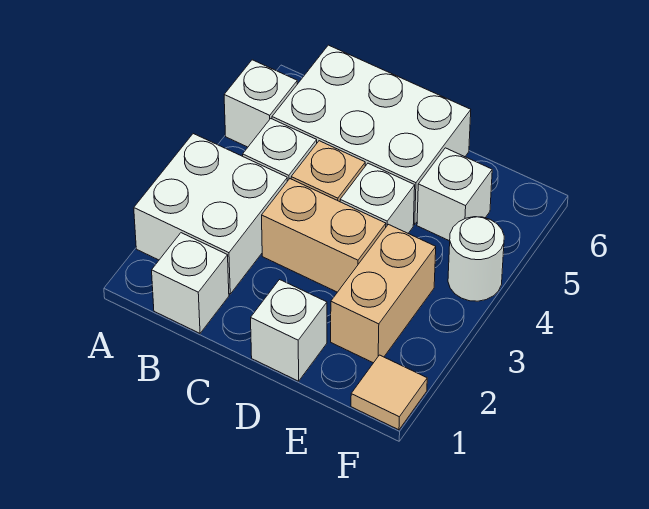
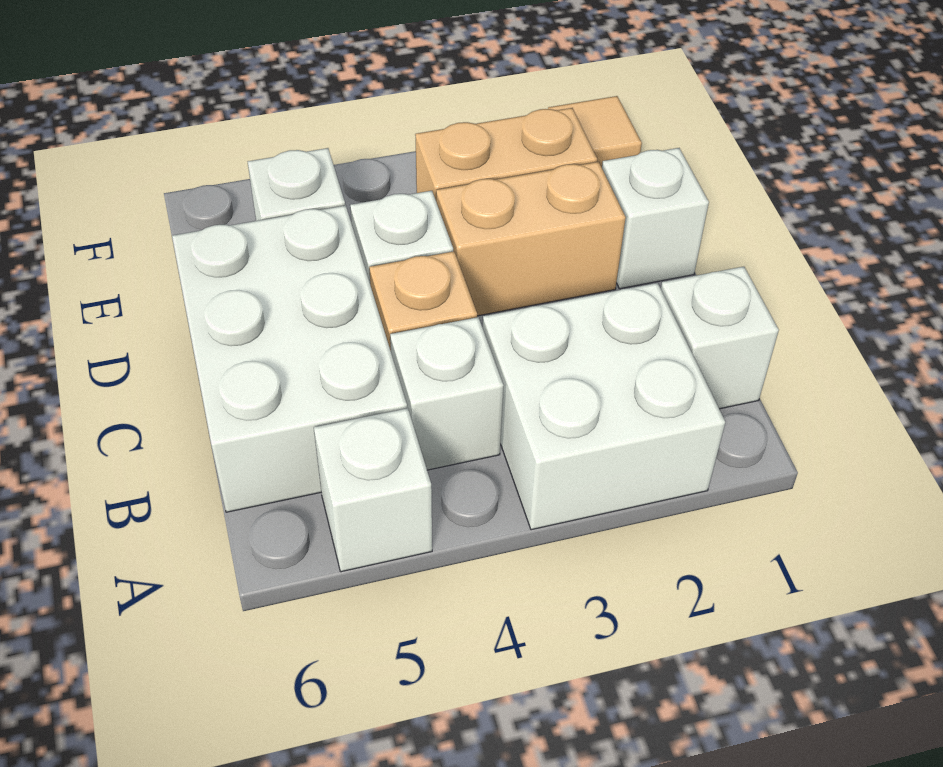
tan brick C3:D3 level 1 -> tan brick D2:D3 level 1
white round brick F4 level 1 -> none

